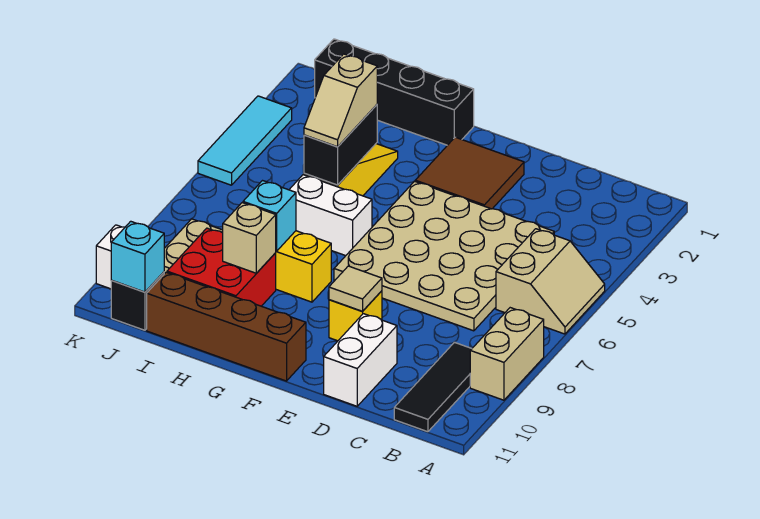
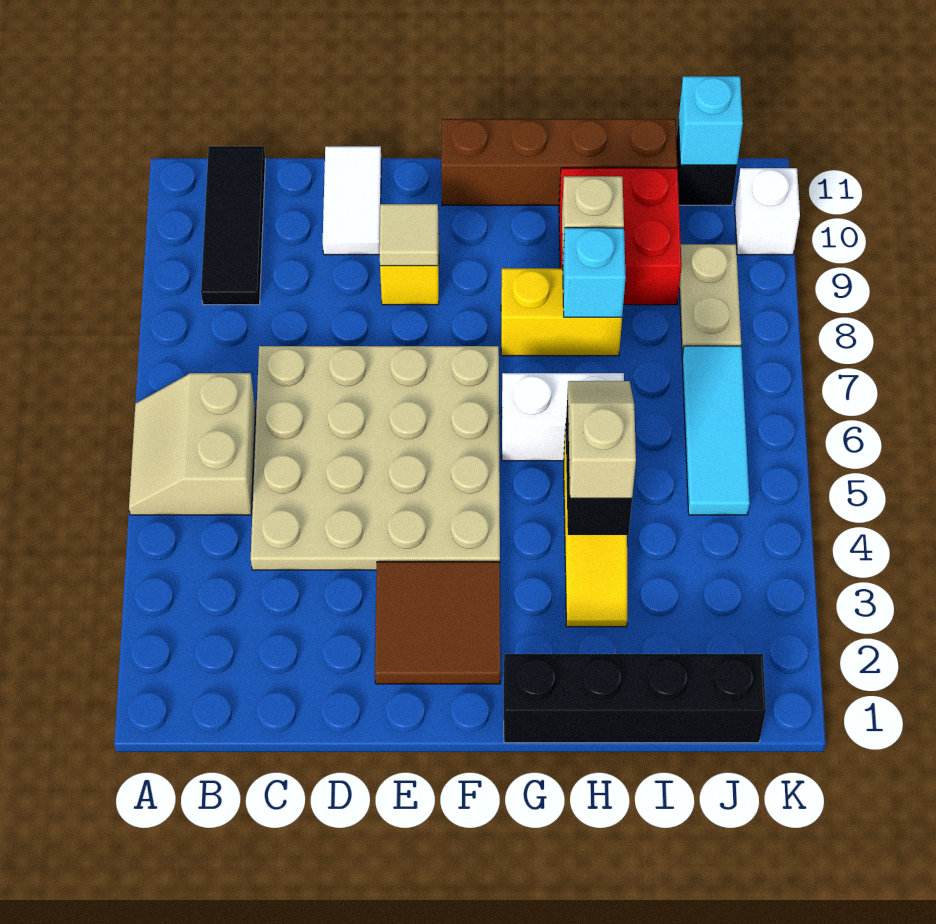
tan brick A8:A9 level 1 -> none
white brick D10:D11 level 1 -> white tile D10:D11 level 1
cyan tile K3:K5 level 1 -> cyan tile J5:J7 level 1

